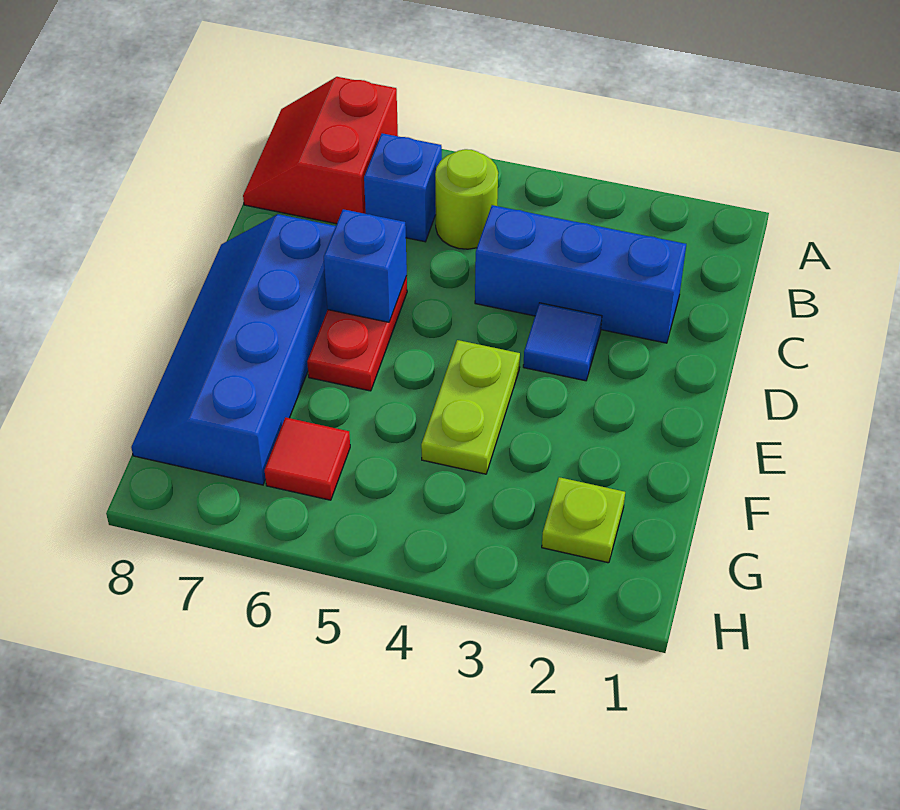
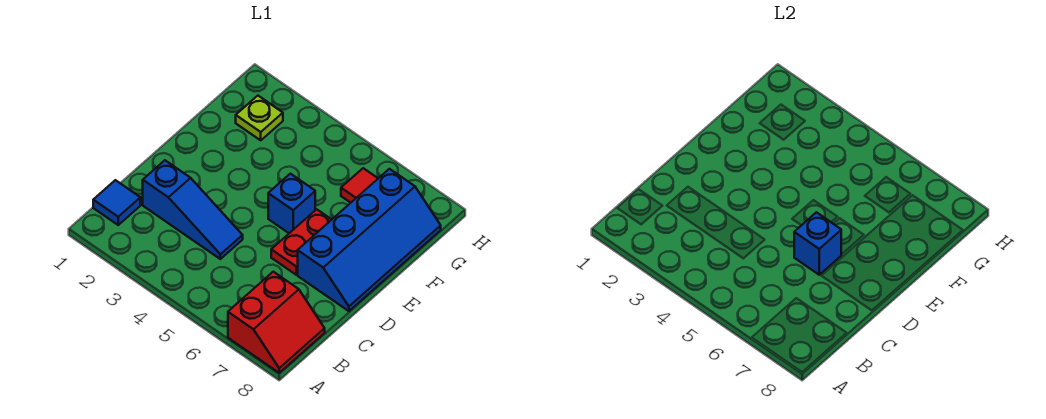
lime round brick B5 level 1 -> none
blue brick B6 level 1 -> blue brick E5 level 1
blue brick C2:C4 level 1 -> blue slope C2:C4 level 1 top 2
blue tile D3 level 1 -> blue tile B1 level 1
lime plate E4:F4 level 1 -> none

